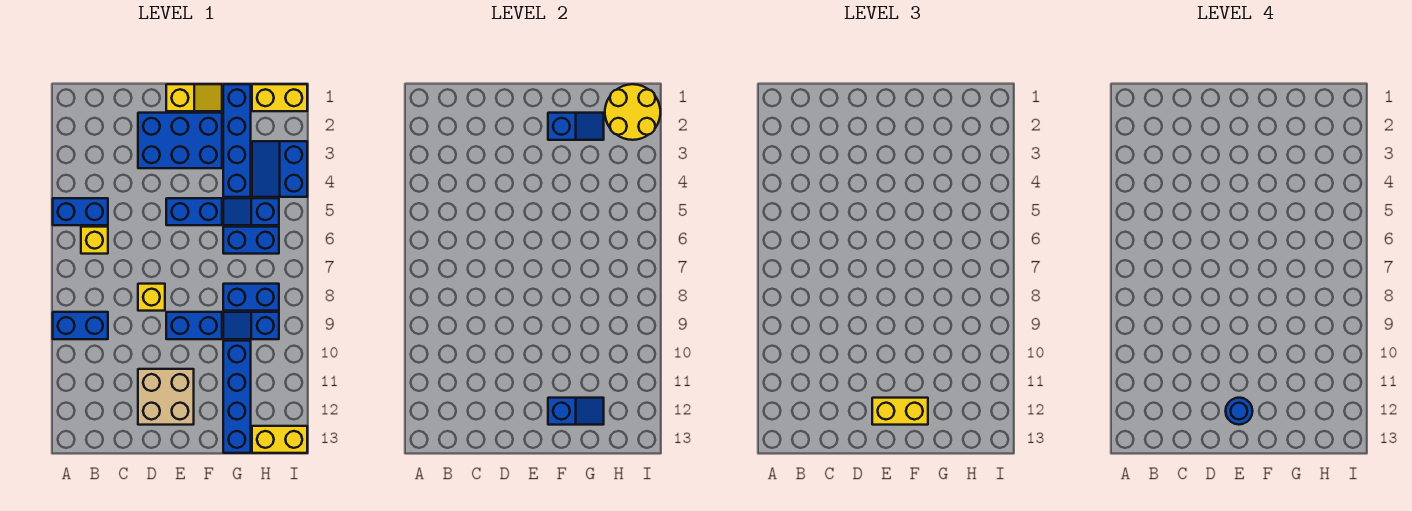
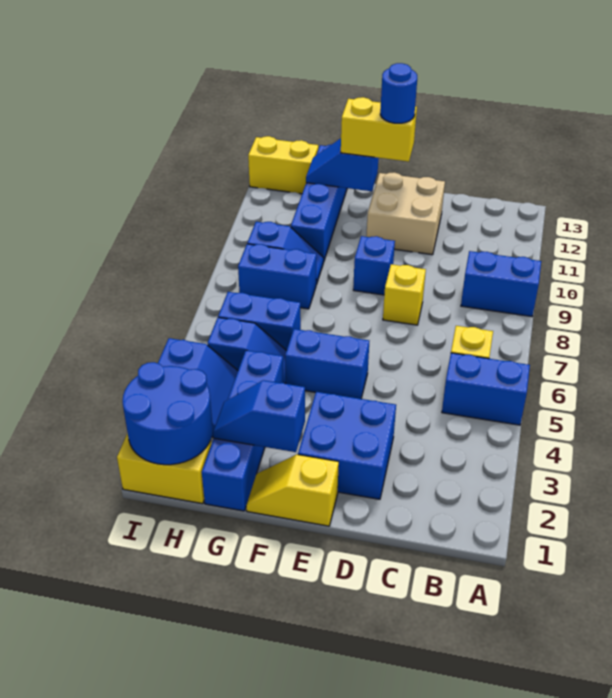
blue brick D2:F3 level 1 -> blue brick D2:E3 level 1
blue brick E9:F9 level 1 -> blue brick E9 level 1
yellow round brick H1:I2 level 2 -> blue round brick H1:I2 level 2

